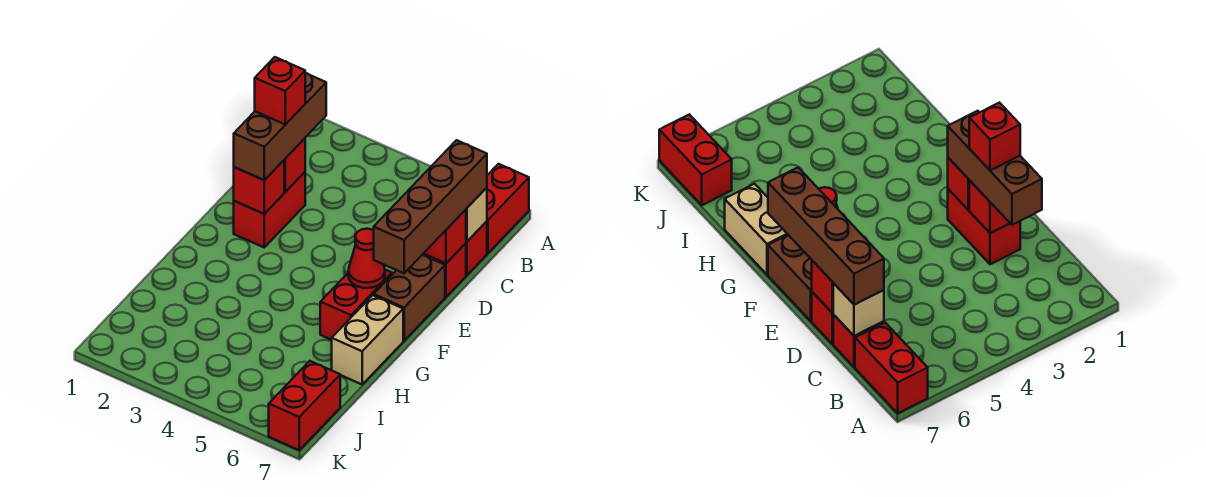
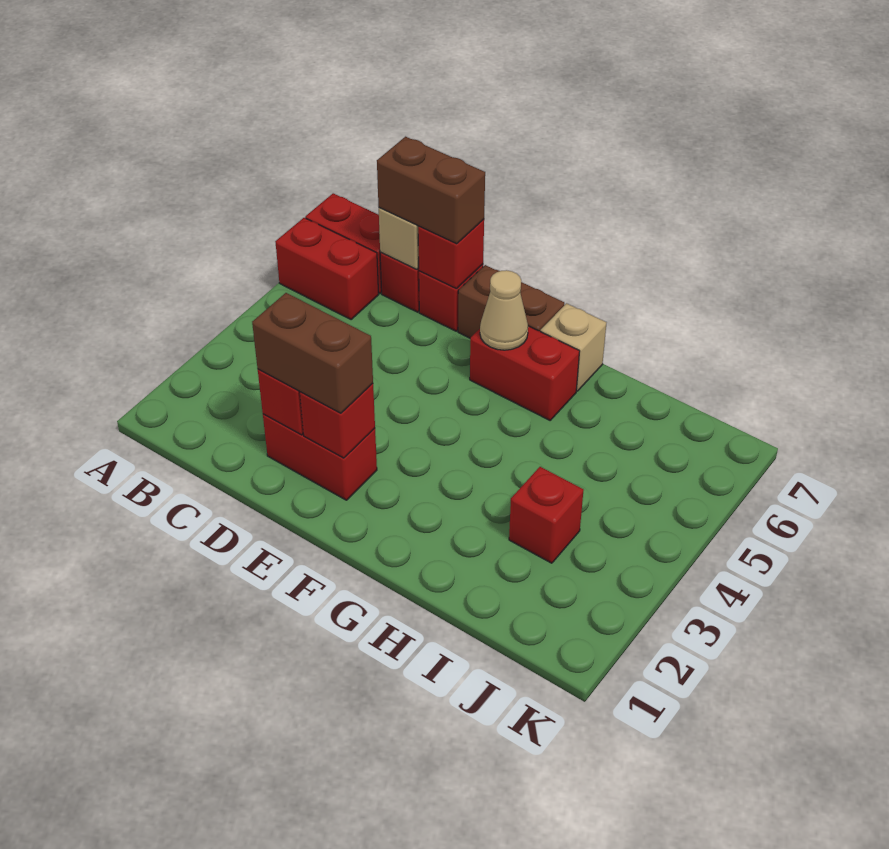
brown brick C2:E2 level 3 -> brown brick D2:E2 level 3
brown brick C7:F7 level 3 -> brown brick C7:D7 level 3
red brick D2 level 4 -> red brick I3 level 1
red cone F6 level 2 -> tan cone F6 level 2
tan brick G7:H7 level 1 -> tan brick G7 level 1
red brick J7:K7 level 1 -> red brick A6:B6 level 1

